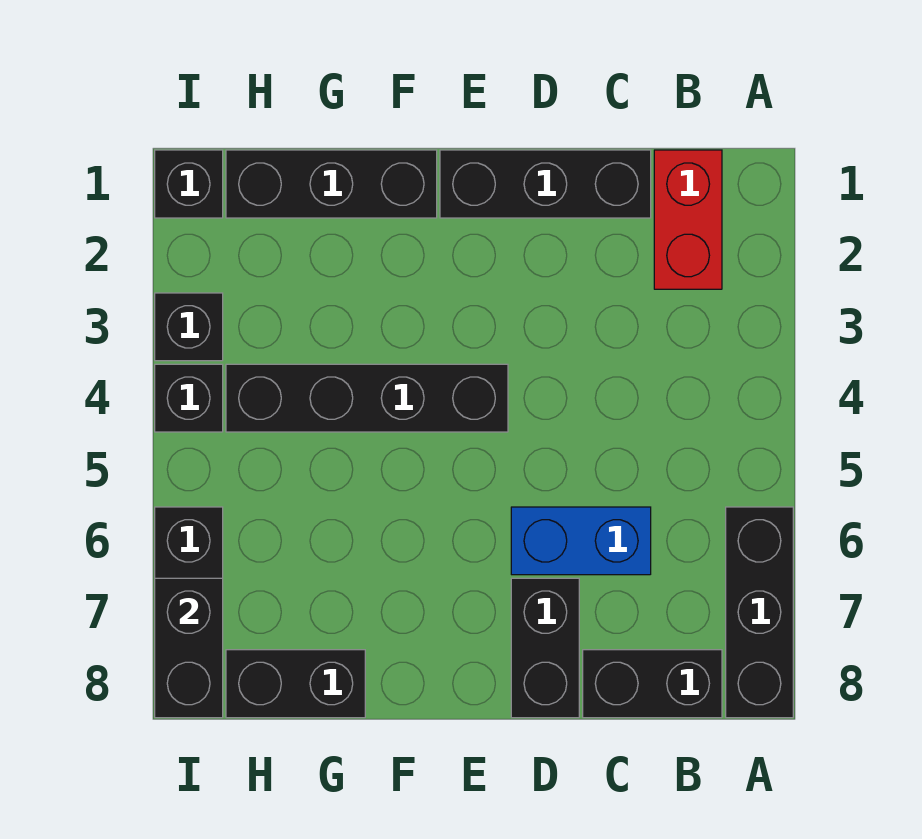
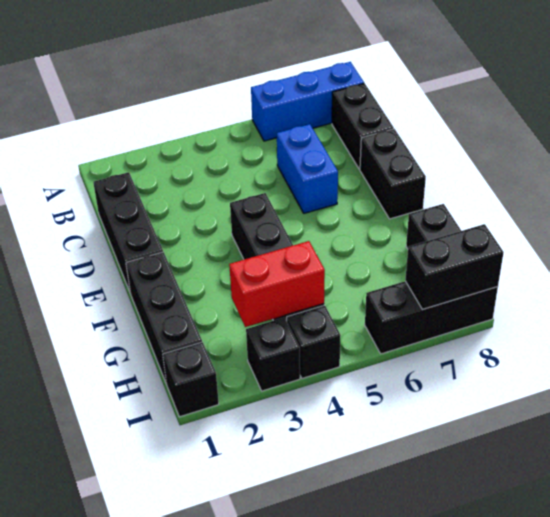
black brick A6:A8 level 1 -> blue brick A6:A8 level 1
red brick B1:B2 level 1 -> red brick H3:H4 level 2
black brick D7:D8 level 1 -> black brick D8:E8 level 1

